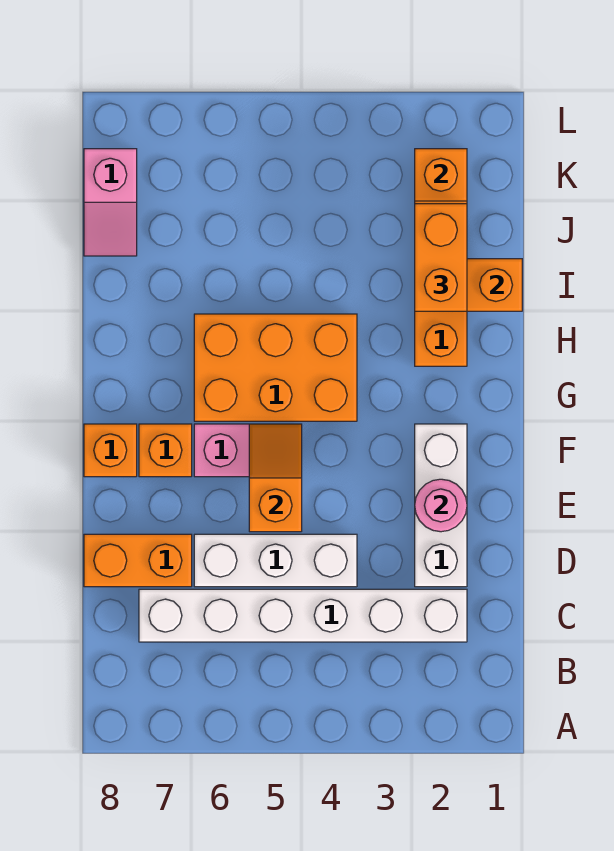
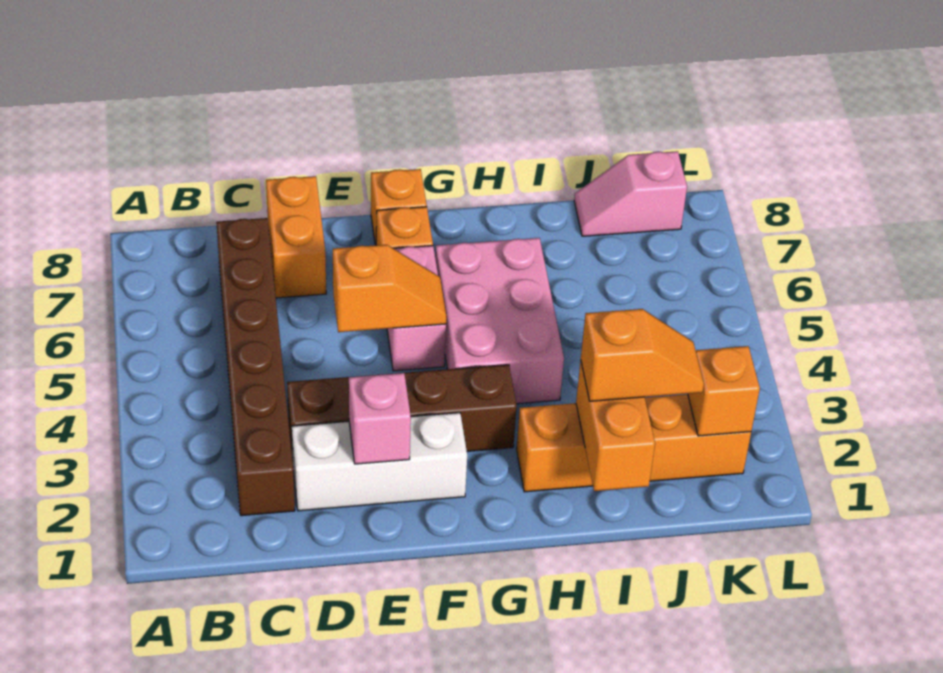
white brick C2:C7 level 1 -> brown brick C2:C7 level 1
none -> brown brick D3:G3 level 1
white brick D4:D6 level 1 -> none
pink round brick E2 level 2 -> pink brick E2 level 2
orange brick G4:H6 level 1 -> pink brick G4:H6 level 1
orange brick I2:J2 level 3 -> orange slope I2:J2 level 3 top I

